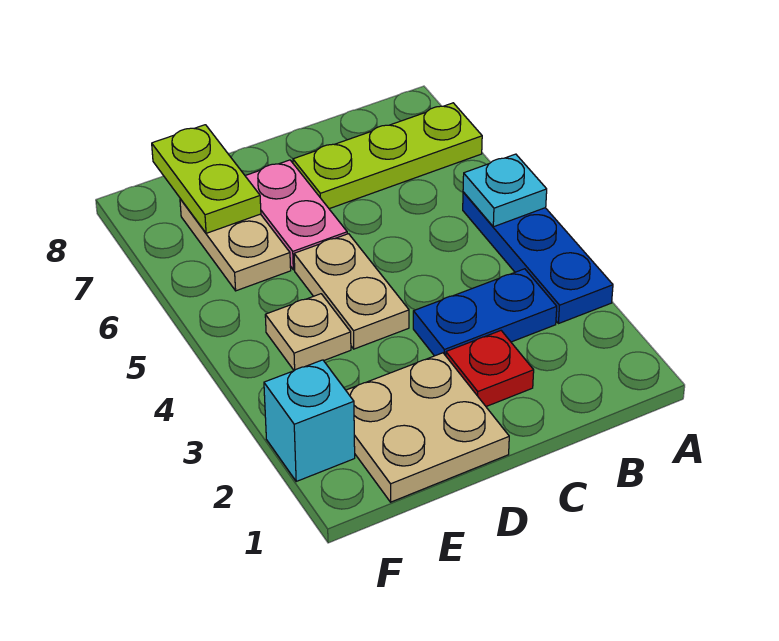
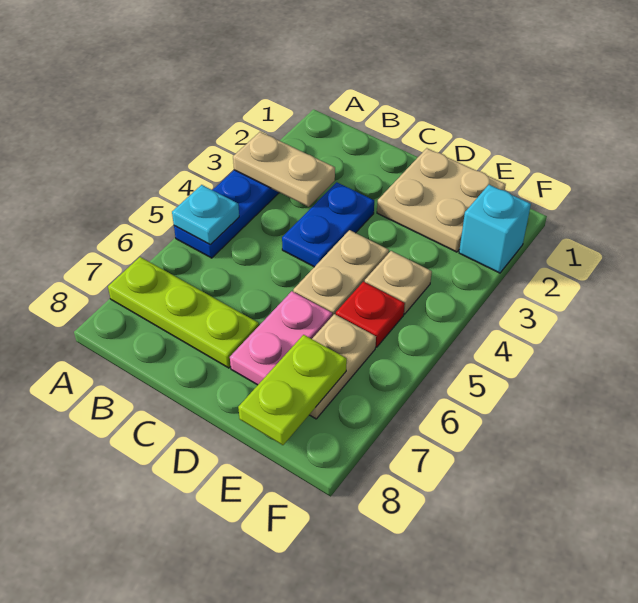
none -> tan plate A3:B3 level 2
blue plate B3:C3 level 1 -> blue plate C3:C4 level 1
red plate C2 level 1 -> red plate E5 level 1

